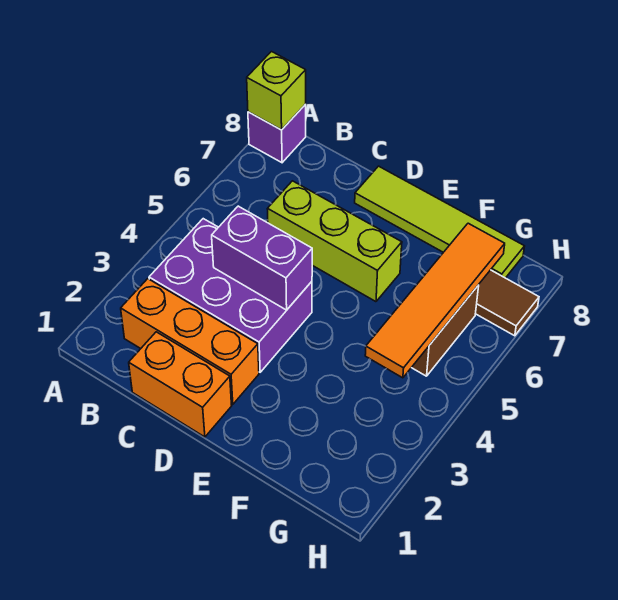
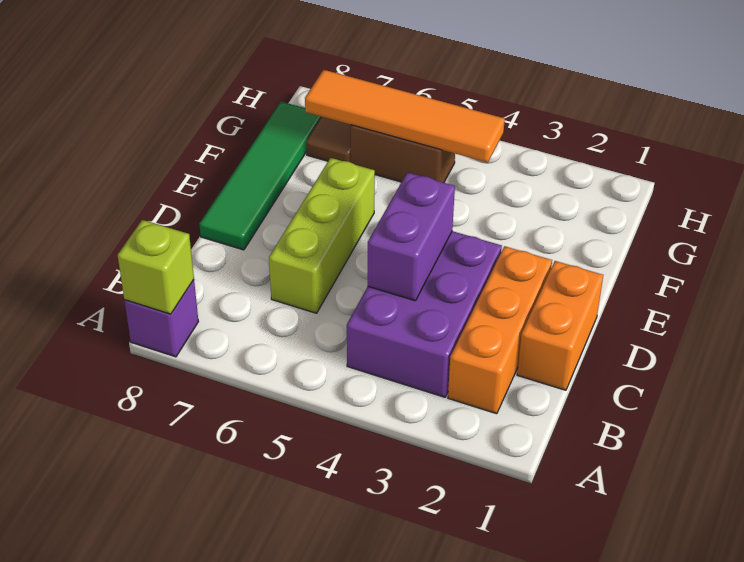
lime tile D8:G8 level 1 -> green tile D8:G8 level 1

